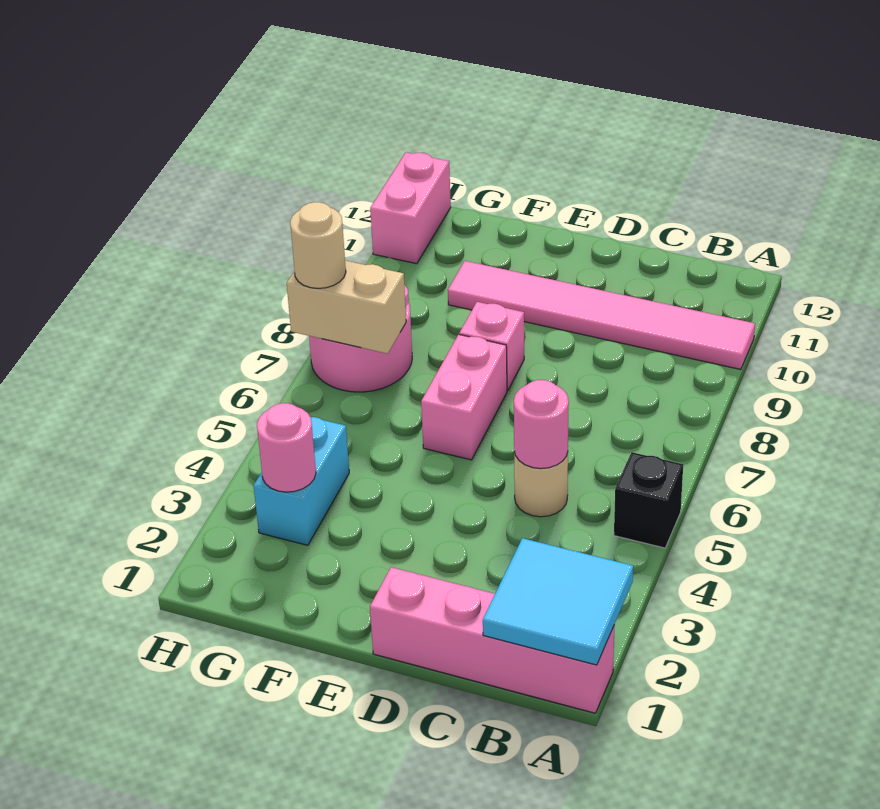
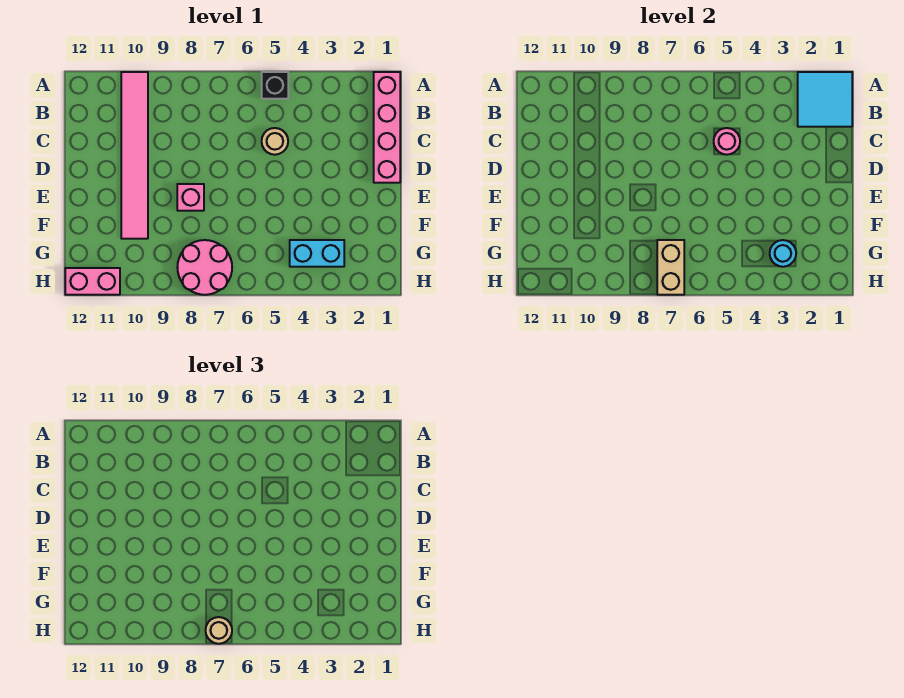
pink brick E6:E7 level 1 -> none
pink round brick G3 level 2 -> cyan round brick G3 level 2

